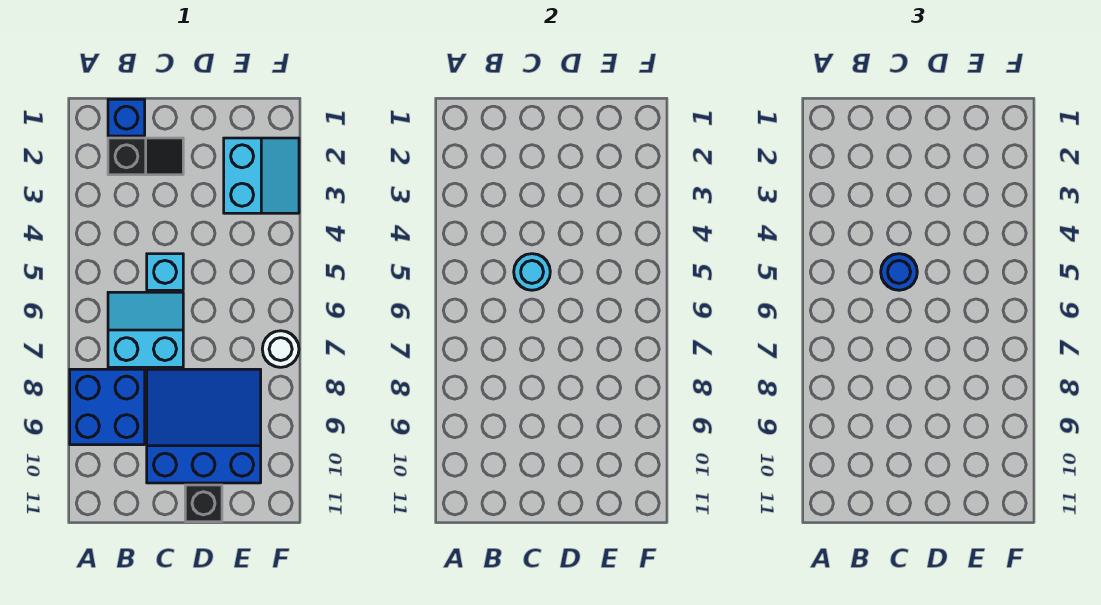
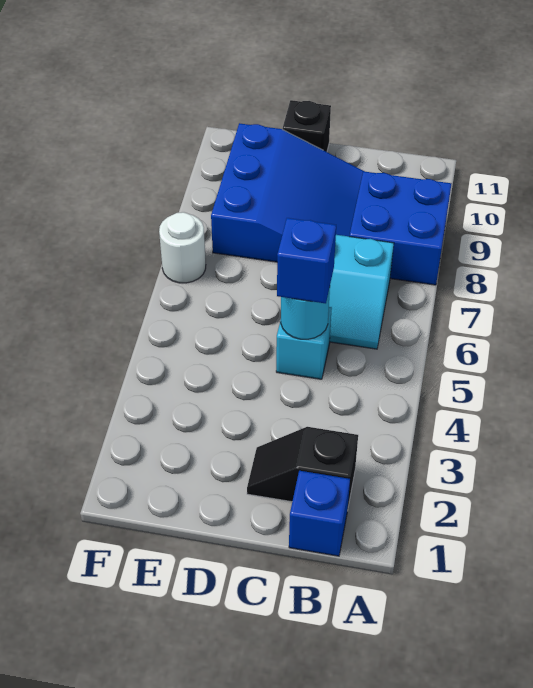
blue round brick C5 level 3 -> blue brick C5 level 3
blue slope C8:E10 level 1 top 10 -> blue slope C8:E10 level 1 top E
cyan slope E2:F3 level 1 top E -> none

